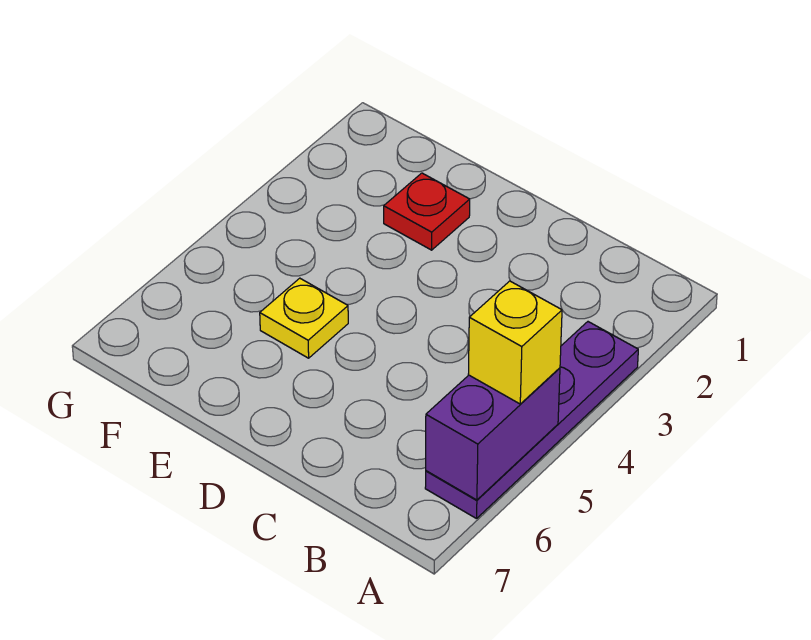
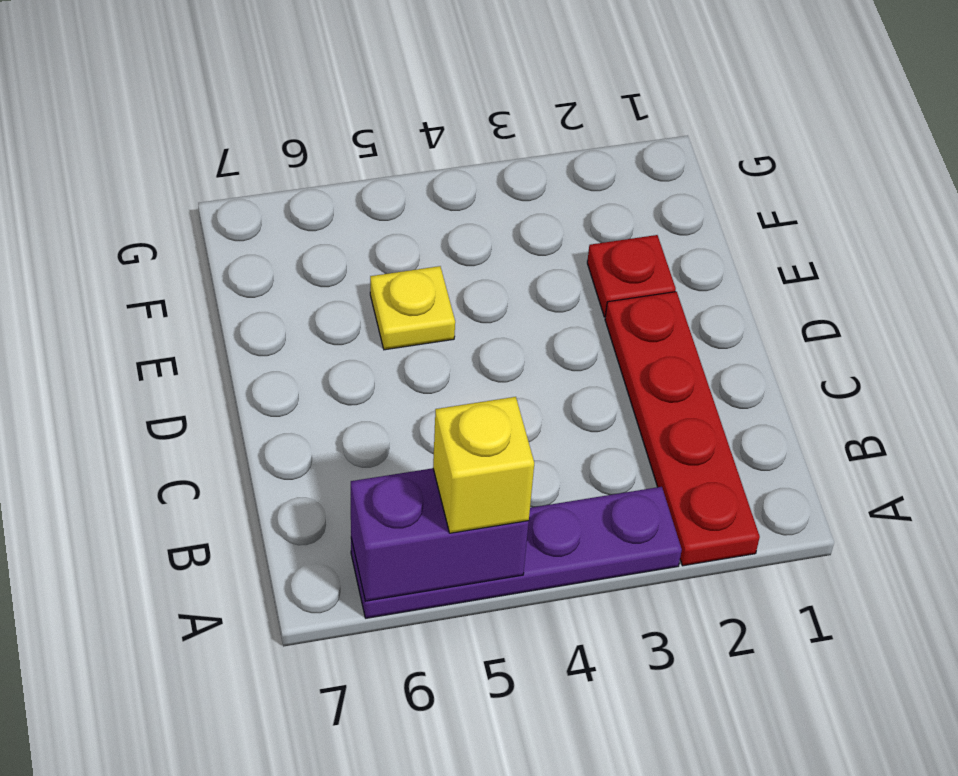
none -> red plate A2:D2 level 1

